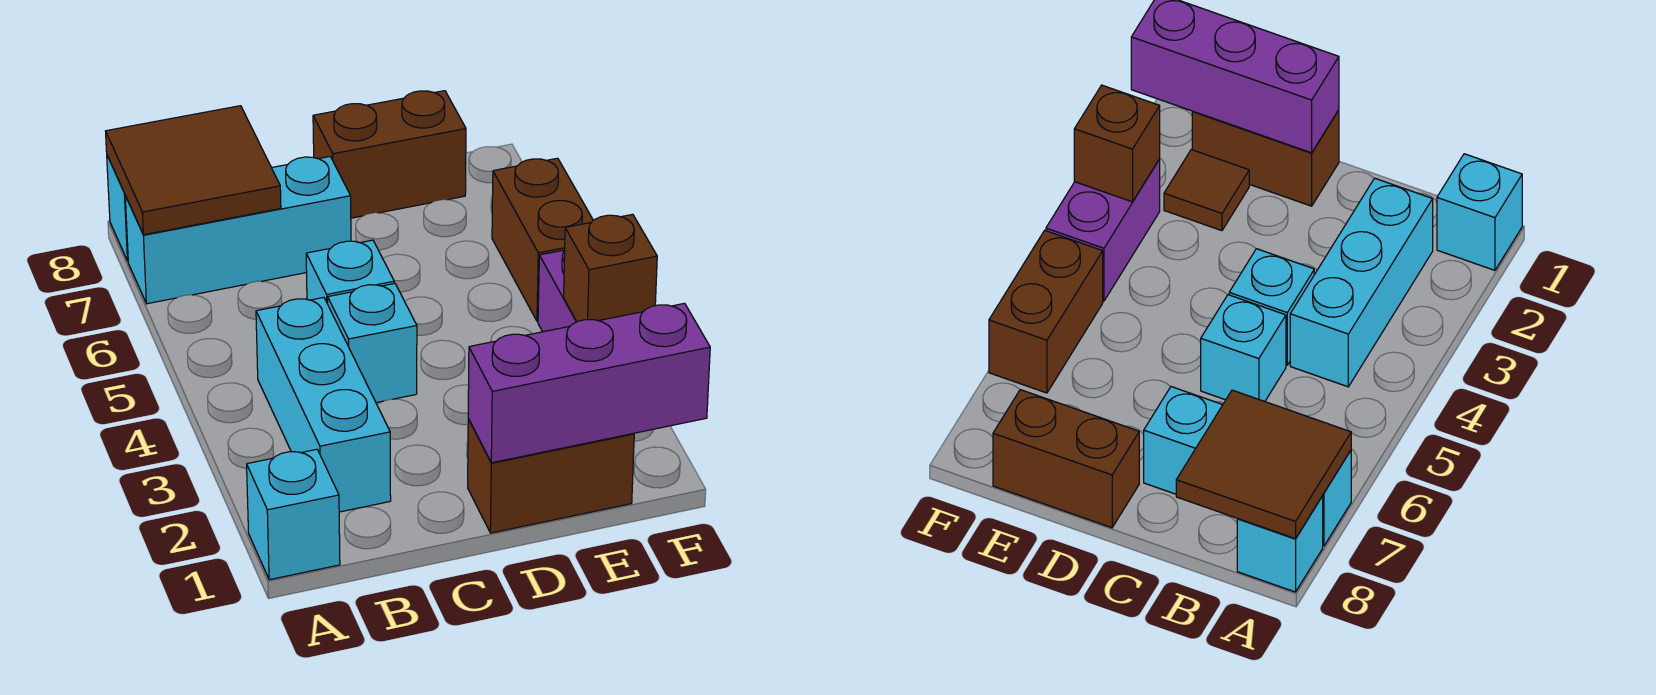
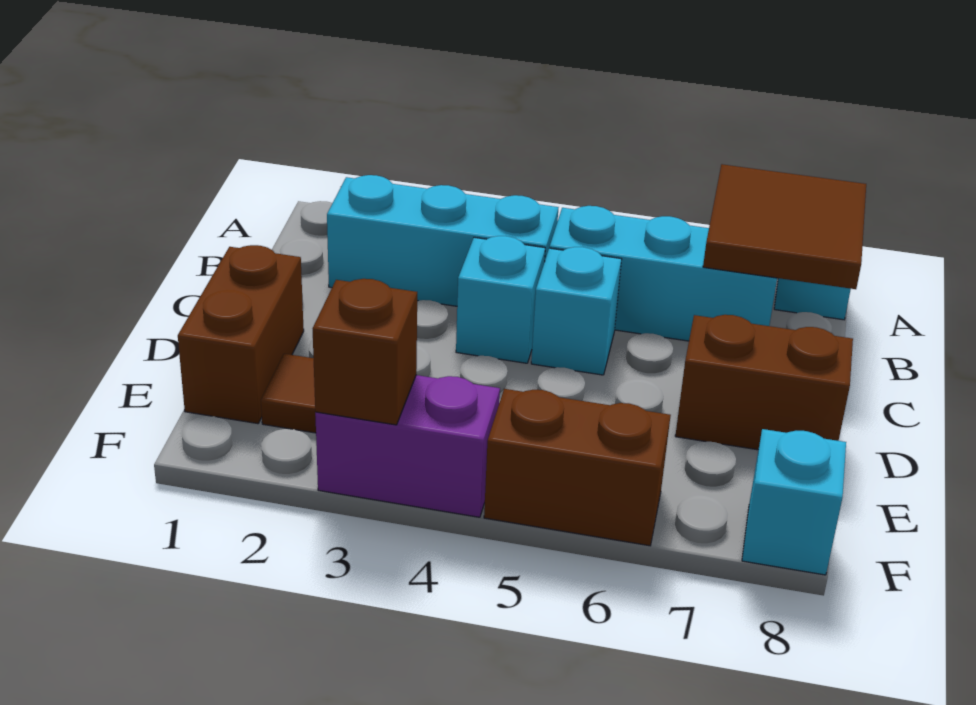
cyan brick A1 level 1 -> cyan brick F8 level 1
cyan brick A7:C7 level 1 -> cyan brick B5:B7 level 1
purple brick D1:F1 level 2 -> none
brown brick D8:E8 level 1 -> brown brick D7:D8 level 1

